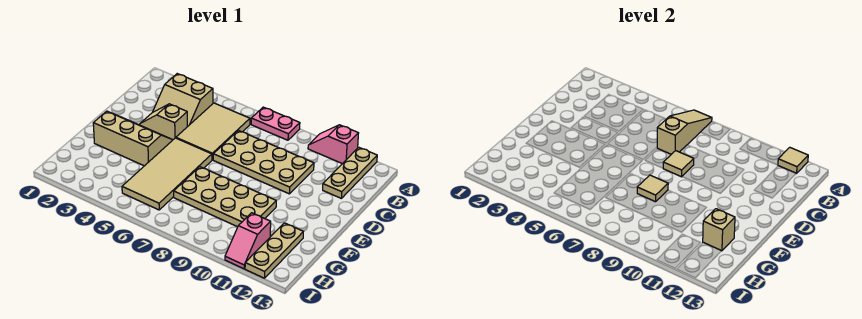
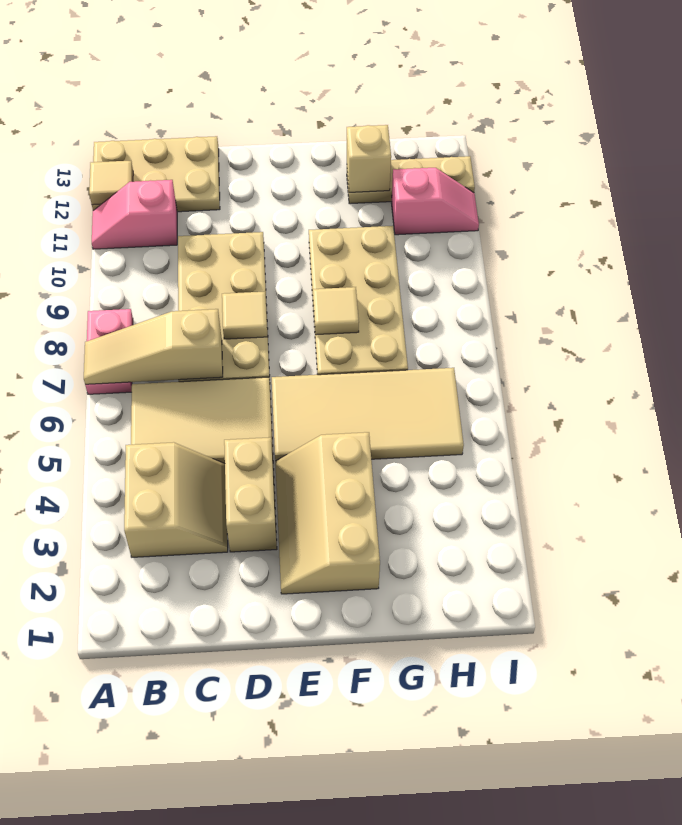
pink slope A10:A11 level 1 top 11 -> pink slope A11:B11 level 1 top B
tan plate A12:C12 level 1 -> tan plate A12:C13 level 1
tan slope D3:D4 level 1 top 4 -> tan brick D3:D4 level 1

